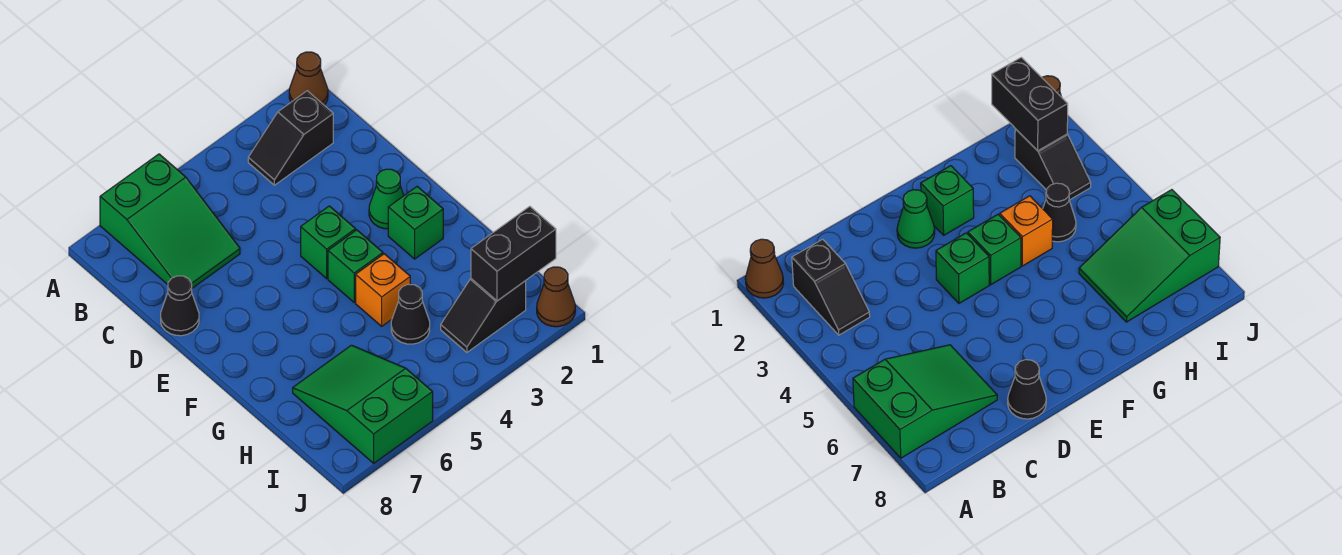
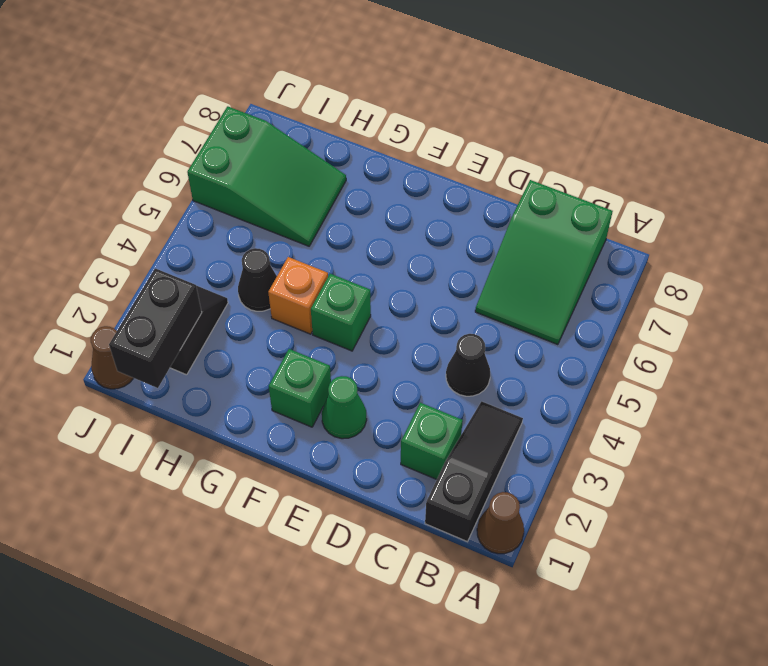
green slope A6:C7 level 1 top A -> green slope B6:C8 level 1 top 8
black slope B2:B3 level 1 top 2 -> black slope B1:B3 level 1 top 1
black cone D8 level 1 -> black cone C4 level 1
green brick E4 level 1 -> green brick C2 level 1

